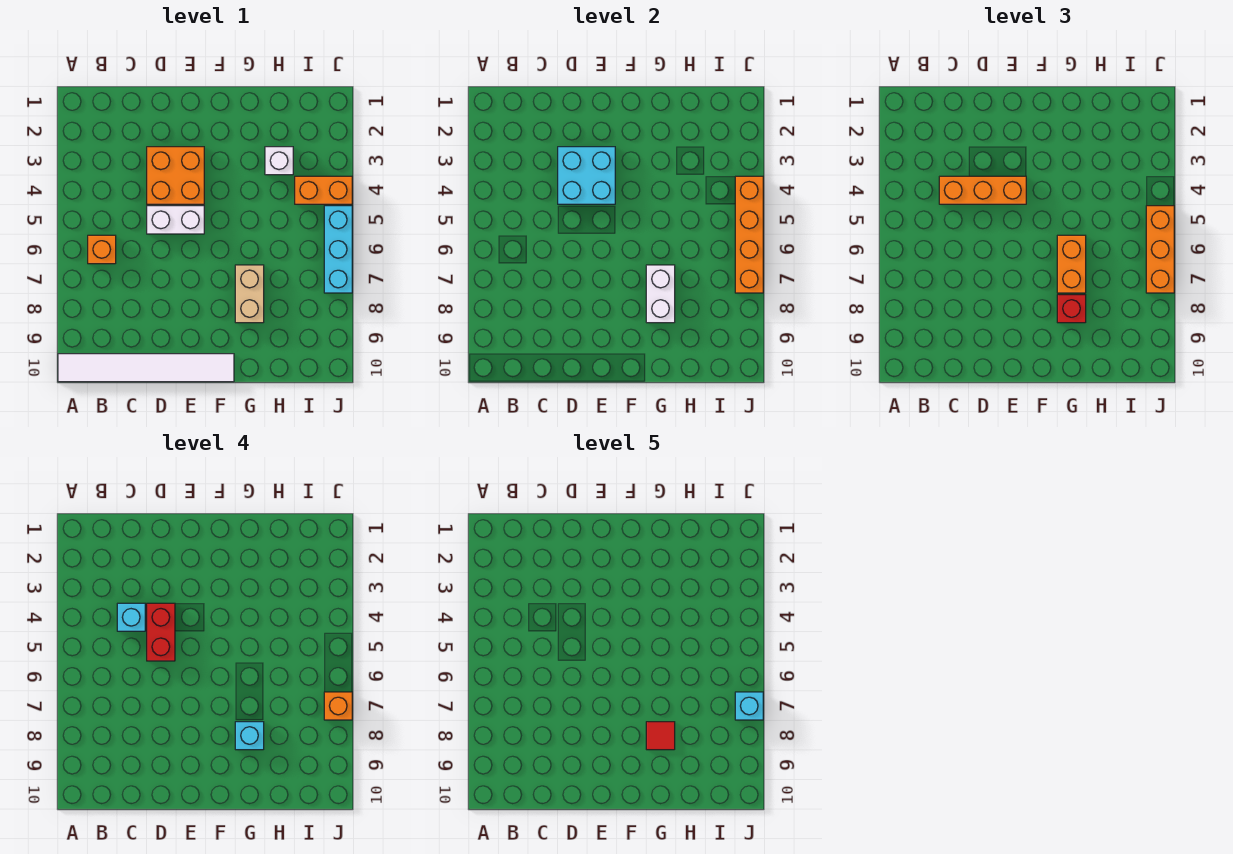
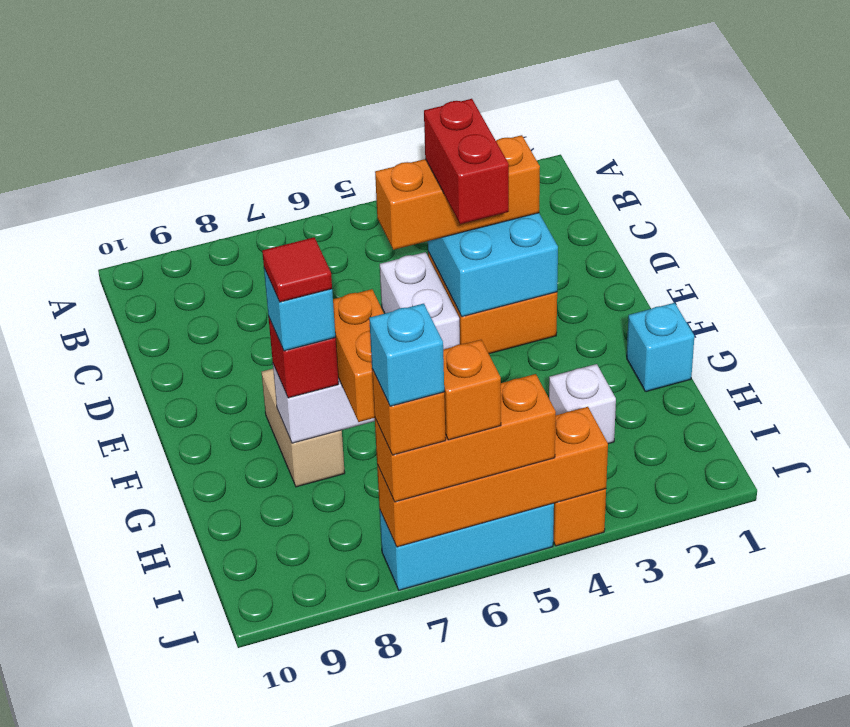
white tile A10:F10 level 1 -> none
orange brick B6 level 1 -> orange brick J6 level 4
orange brick C4:E4 level 3 -> orange brick D3:D5 level 3
cyan brick C4 level 4 -> cyan brick G1 level 1
red brick D4:D5 level 4 -> red brick D4:E4 level 4
orange brick G6:G7 level 3 -> orange brick G7:H7 level 3
tan brick G7:G8 level 1 -> tan brick F8:G8 level 1

